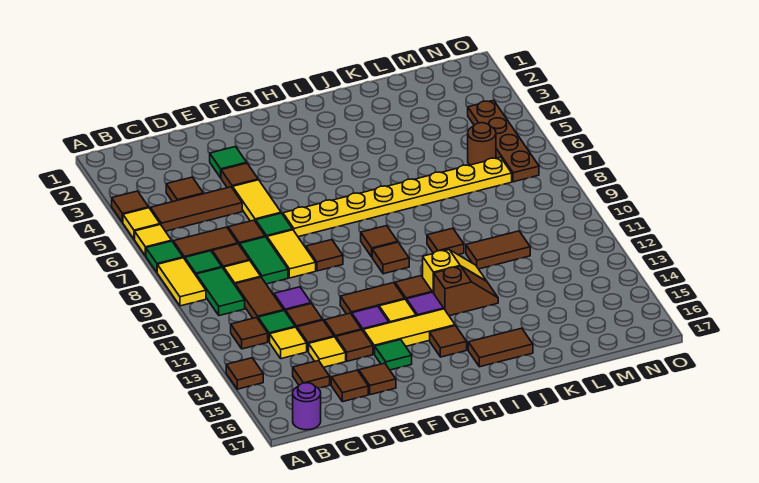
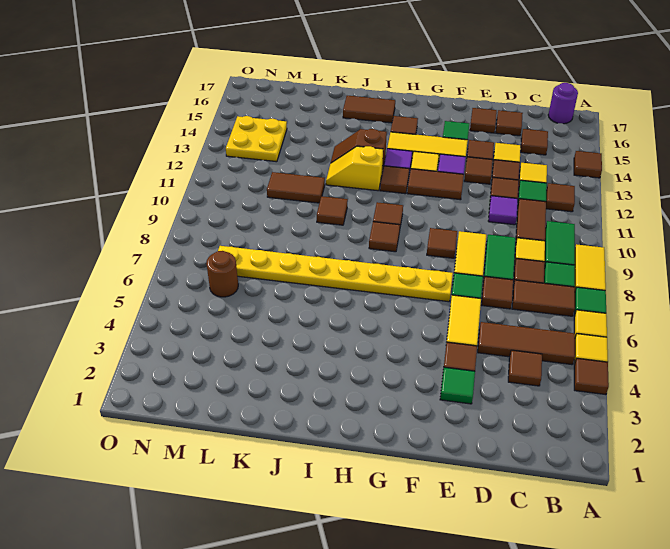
none -> yellow plate M13:N14 level 1
brown plate N4:N7 level 1 -> none

